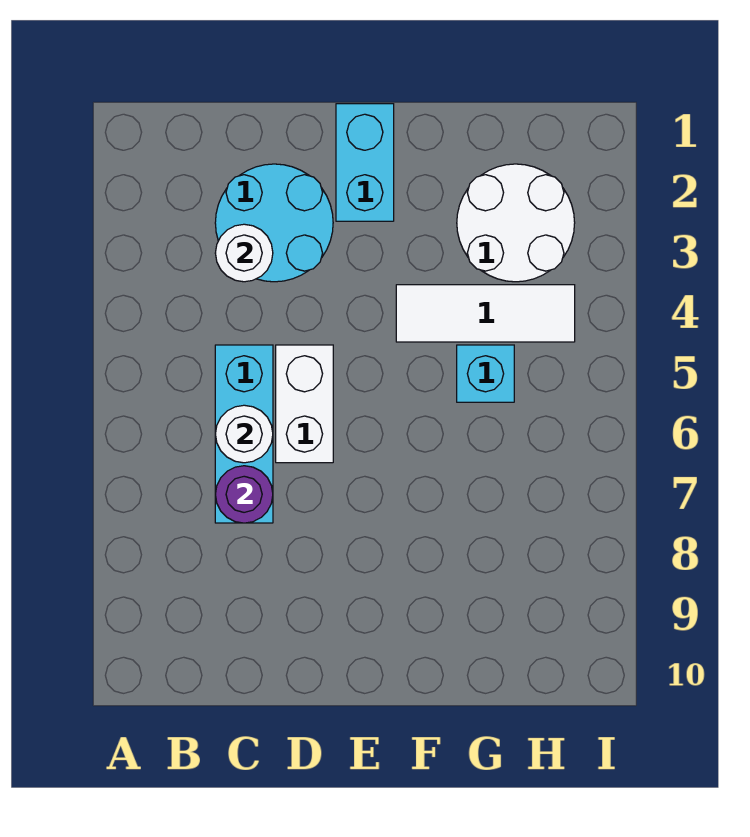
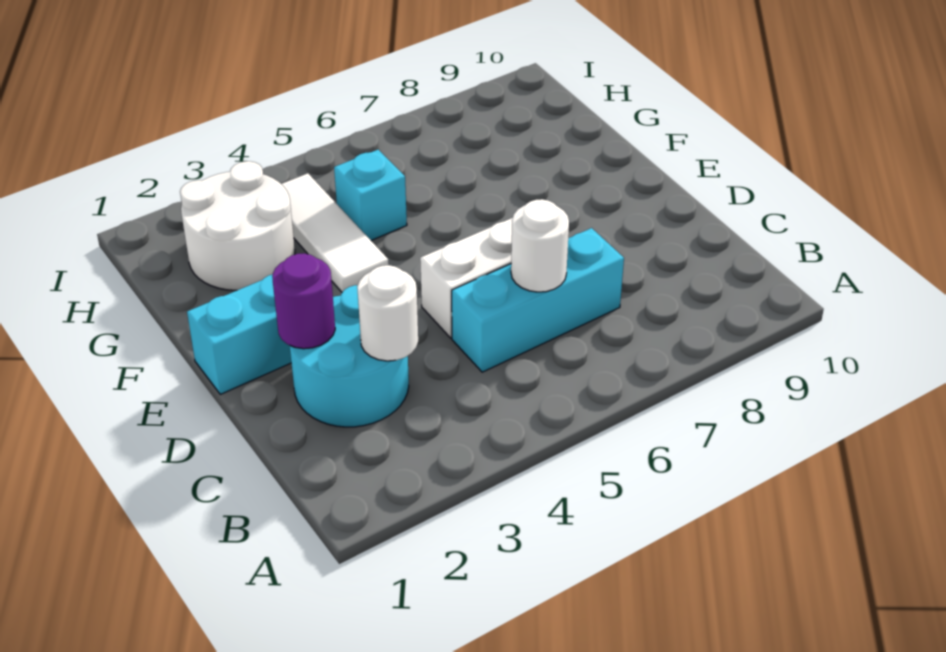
purple round brick C7 level 2 -> purple round brick D2 level 2

